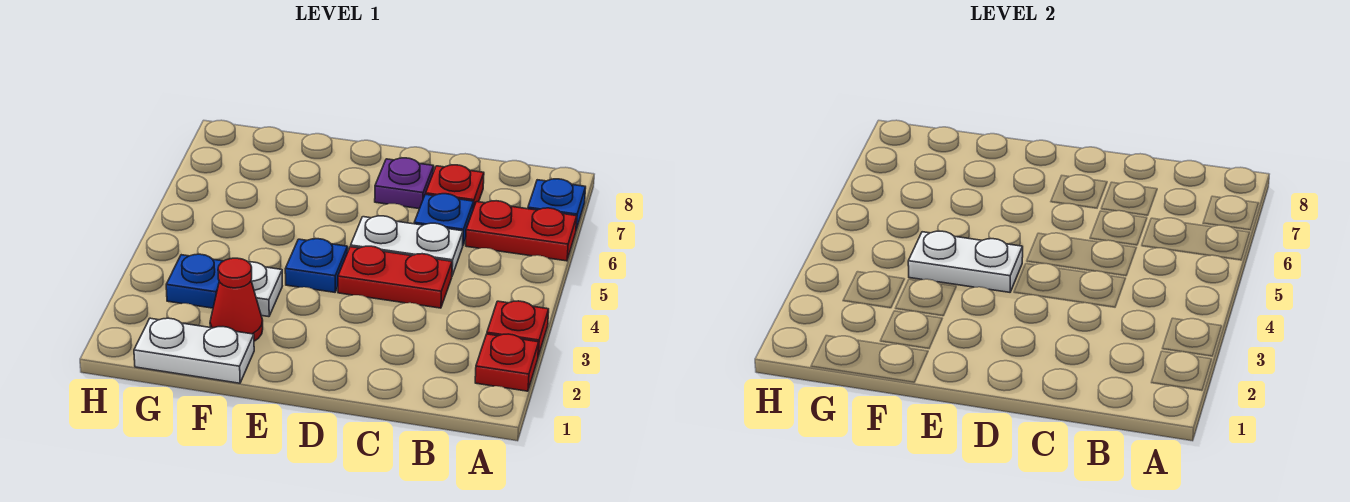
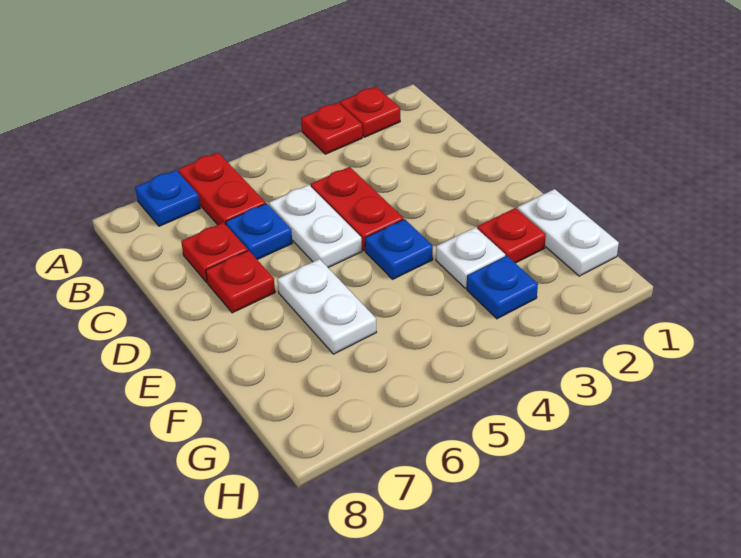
purple plate D7 level 1 -> red plate D7 level 1
white plate E4:F4 level 2 -> white plate E6:F6 level 1
red cone F2 level 1 -> red plate F2 level 1

